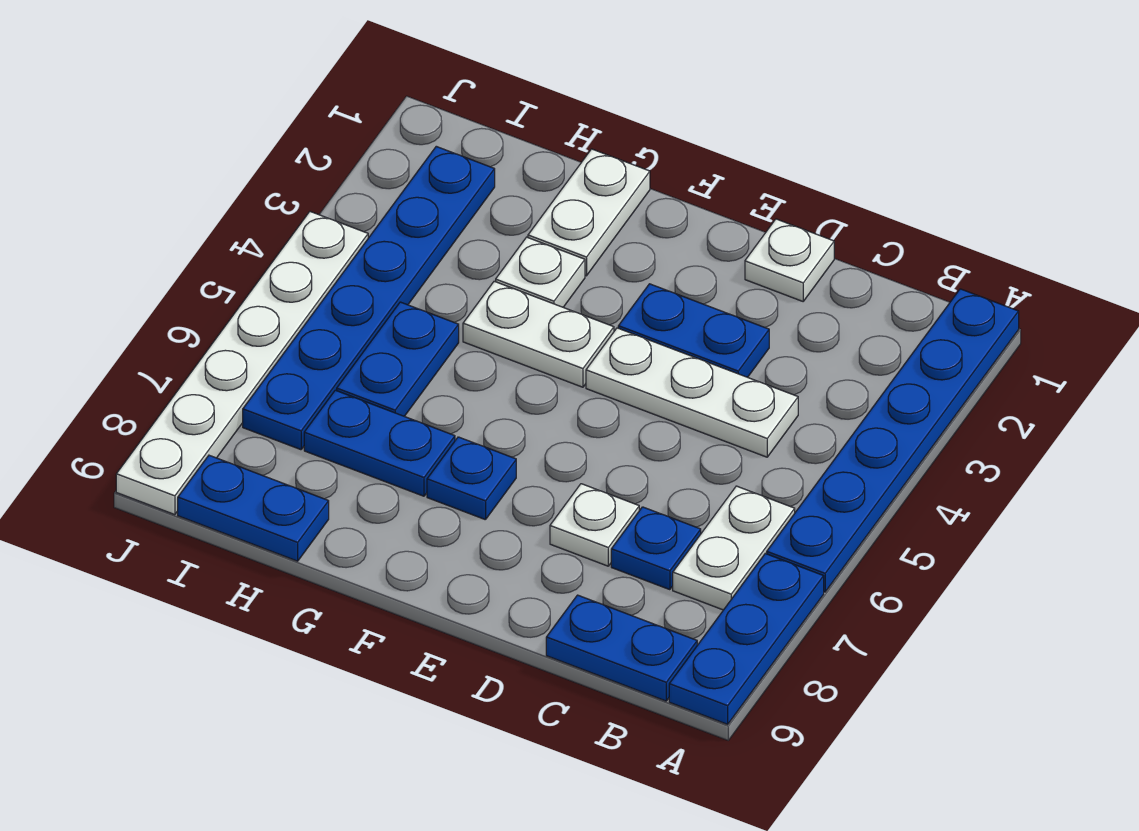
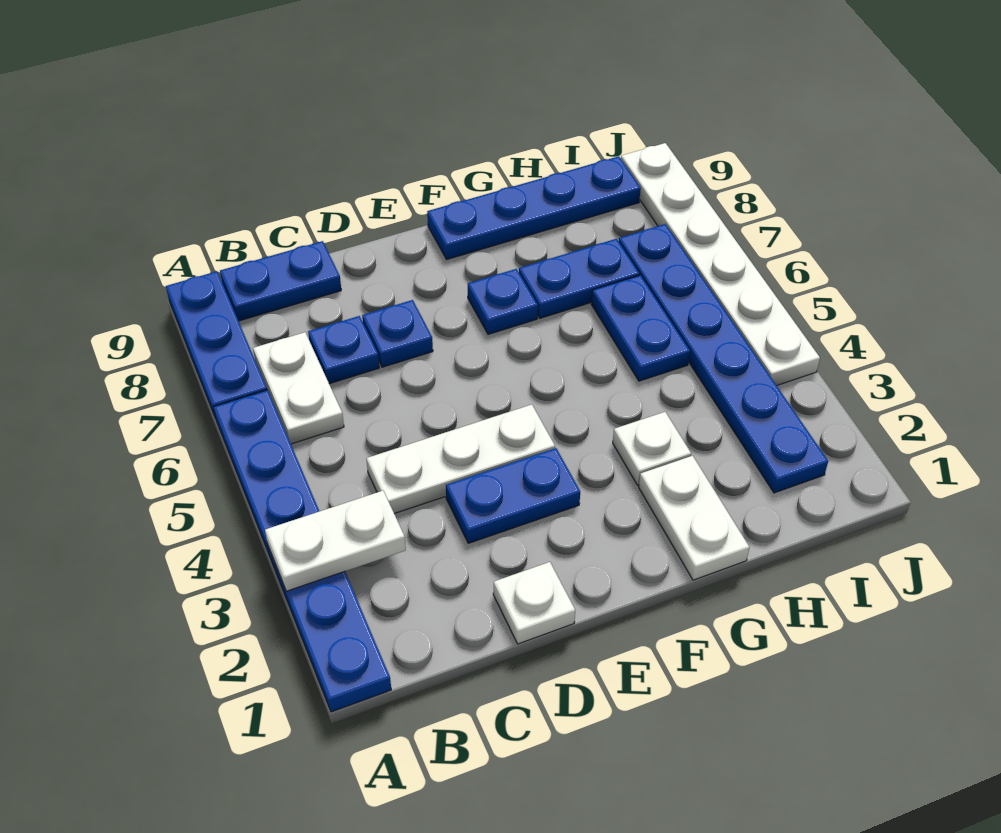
white plate D7 level 1 -> blue plate D7 level 1
white plate F4:G4 level 1 -> white plate A3:B3 level 2
blue plate H9:I9 level 1 -> blue plate F9:I9 level 1

